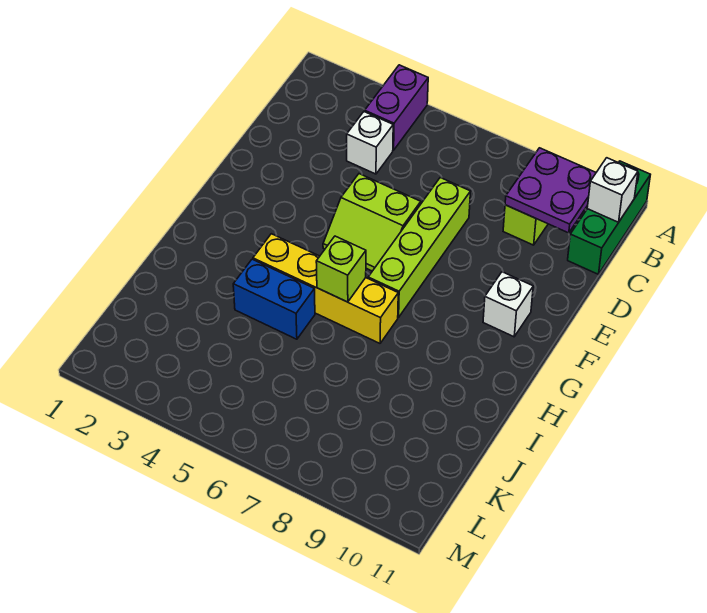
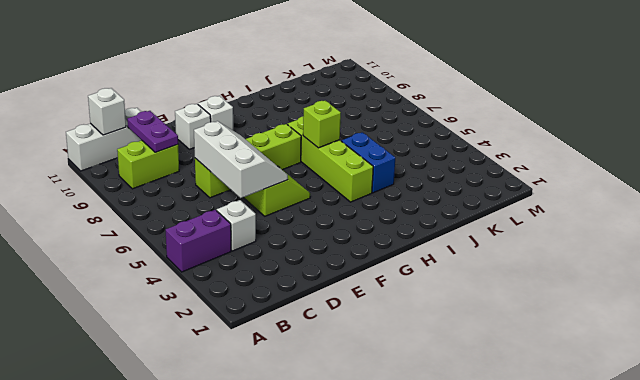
green brick A11:C11 level 1 -> white brick A11:C11 level 1
purple plate B9:C10 level 2 -> purple plate C9:C10 level 2
none -> white slope D5:E7 level 2 top D
none -> white brick E10 level 1
yellow brick H4:H7 level 1 -> lime brick H4:H7 level 1

